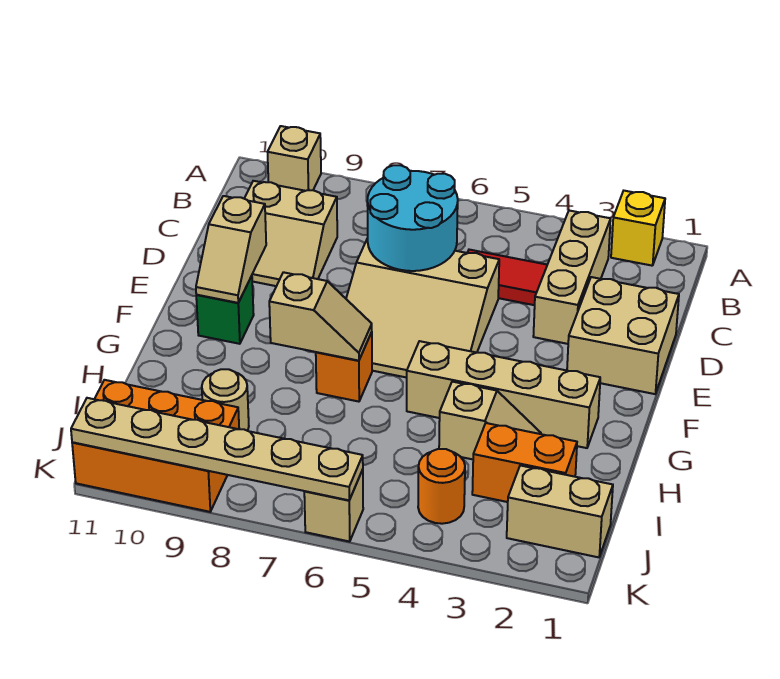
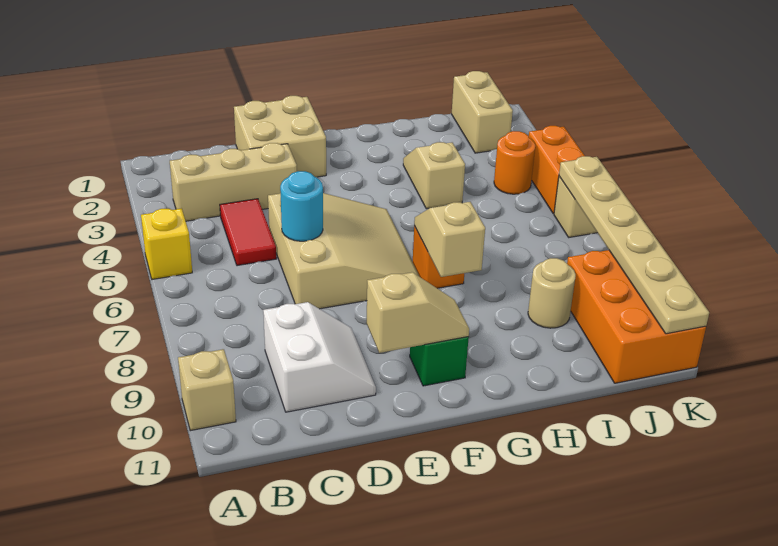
yellow brick A2 level 1 -> yellow brick A5 level 1
cyan round brick C6:D7 level 2 -> cyan round brick D6 level 2
tan slope C9:D10 level 1 top C -> white slope C9:D10 level 1 top C
tan brick G2:G5 level 1 -> none
orange brick I2:I3 level 1 -> orange brick K4:K5 level 1

